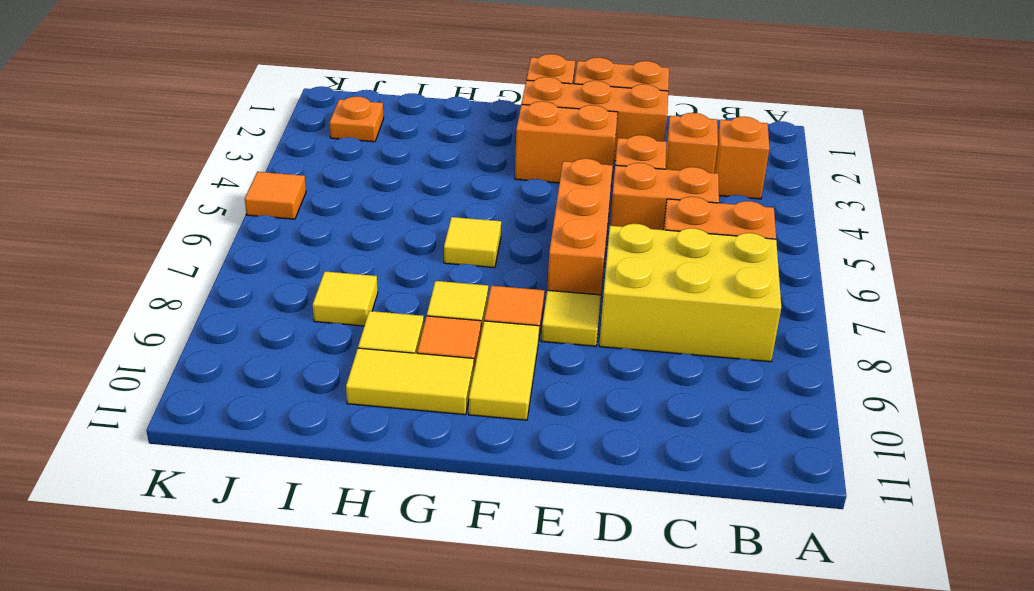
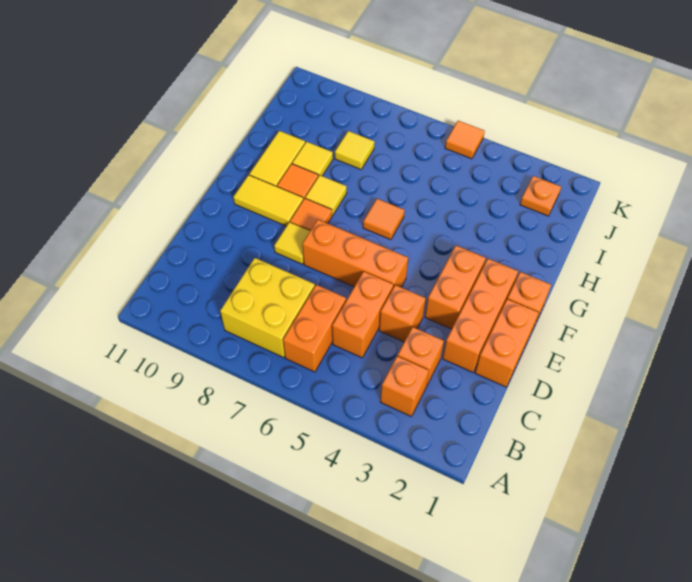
yellow brick B7:D8 level 1 -> yellow brick B7:C8 level 1
yellow tile G6 level 1 -> orange tile G6 level 1

